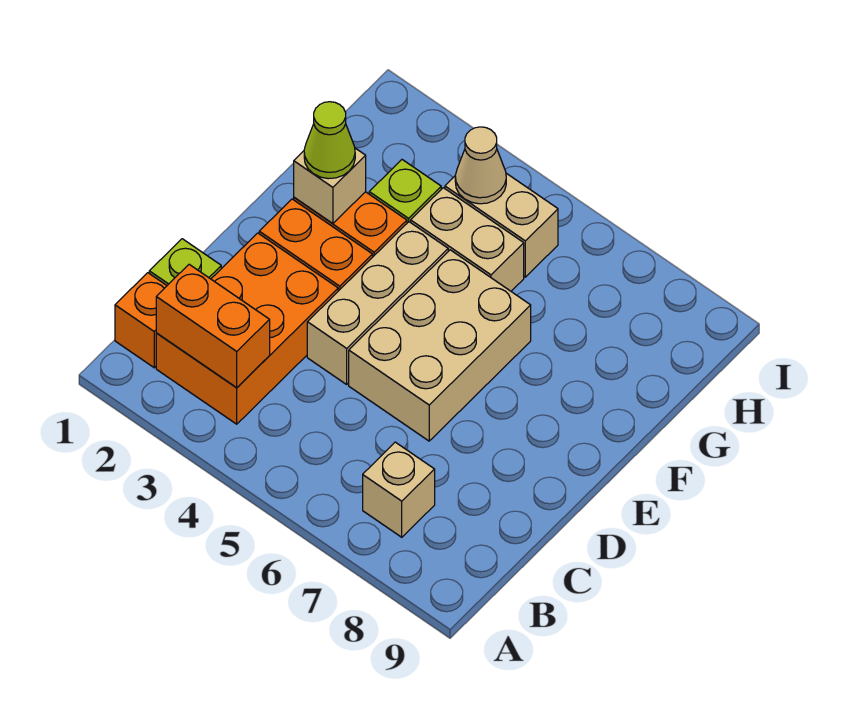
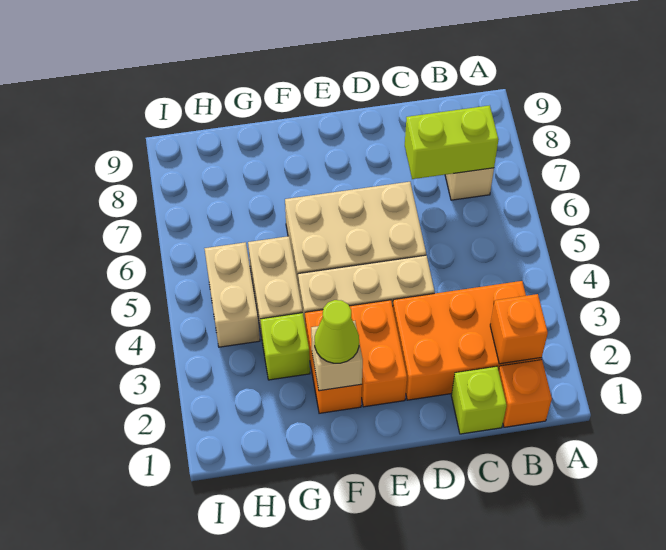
orange brick B2:B3 level 2 -> orange brick B2 level 2
none -> lime brick B7:C7 level 2
tan cone H4 level 2 -> none

